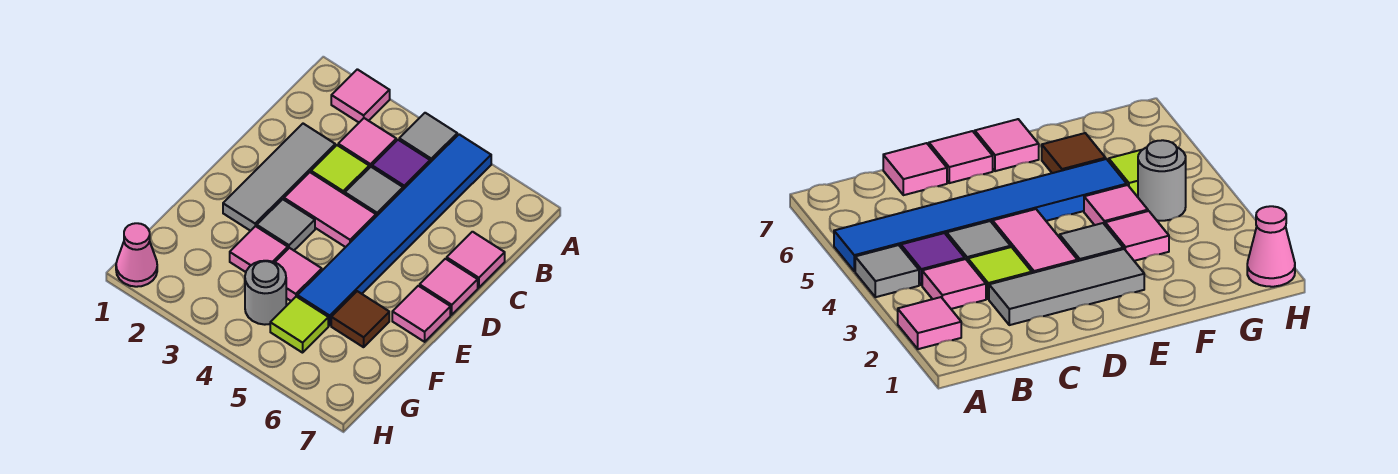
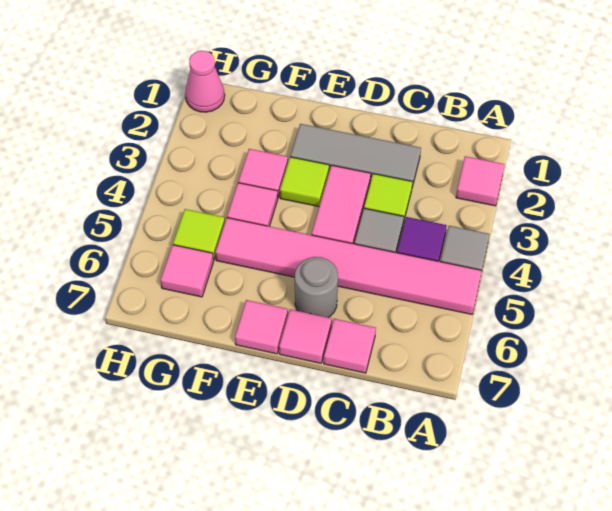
blue tile A5:F5 level 1 -> pink tile A5:F5 level 1
pink tile B3 level 1 -> pink tile G6 level 1
grey tile E3 level 1 -> lime tile E3 level 1
brown tile F6 level 1 -> none
grey round brick G4 level 1 -> grey round brick D6 level 1

